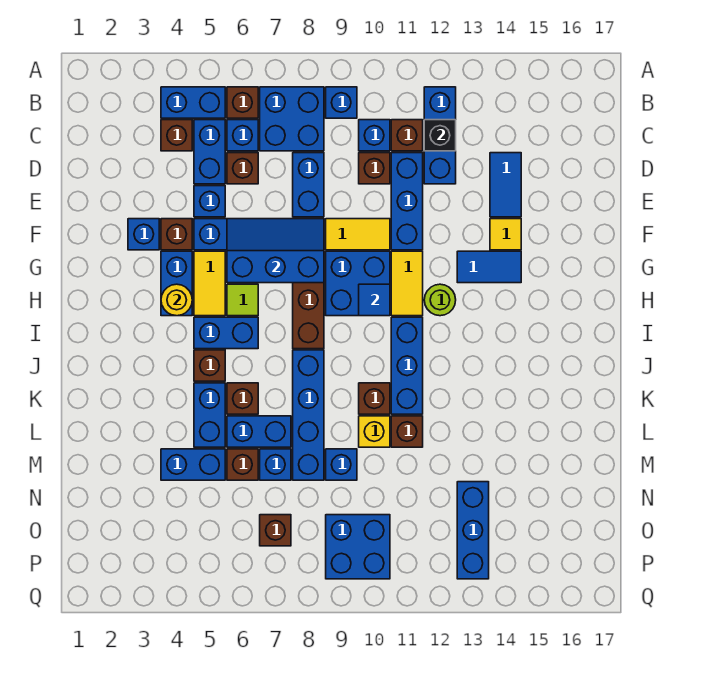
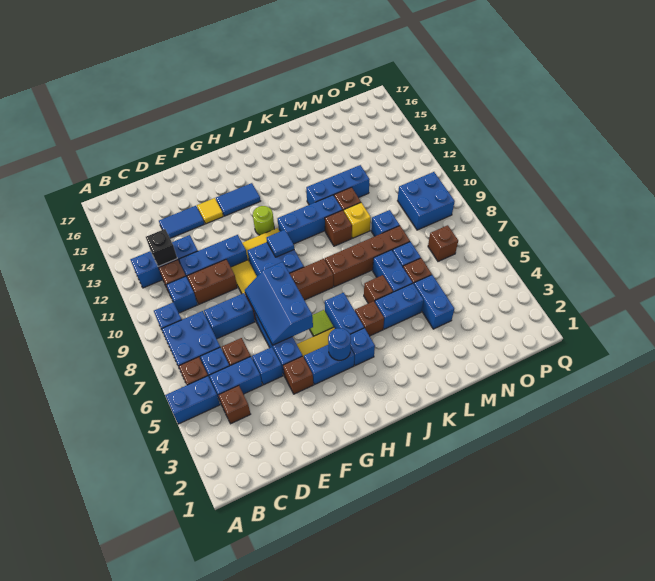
blue brick B4:B5 level 1 -> blue brick A5:B5 level 1
brown brick D10 level 1 -> brown brick D10:E10 level 1
blue brick F3 level 1 -> blue brick I4 level 1
blue tile G13:G14 level 1 -> blue tile G14:H14 level 1
yellow round brick H4 level 2 -> blue round brick H4 level 2
blue brick J8:M8 level 1 -> brown brick J8:M8 level 1
blue brick N13:P13 level 1 -> blue brick K12:M12 level 1

